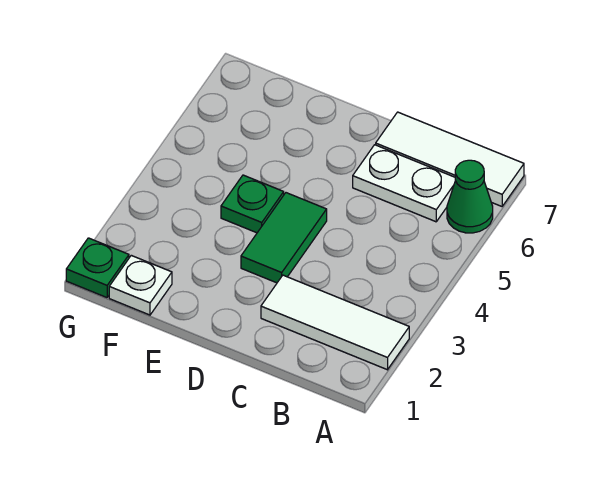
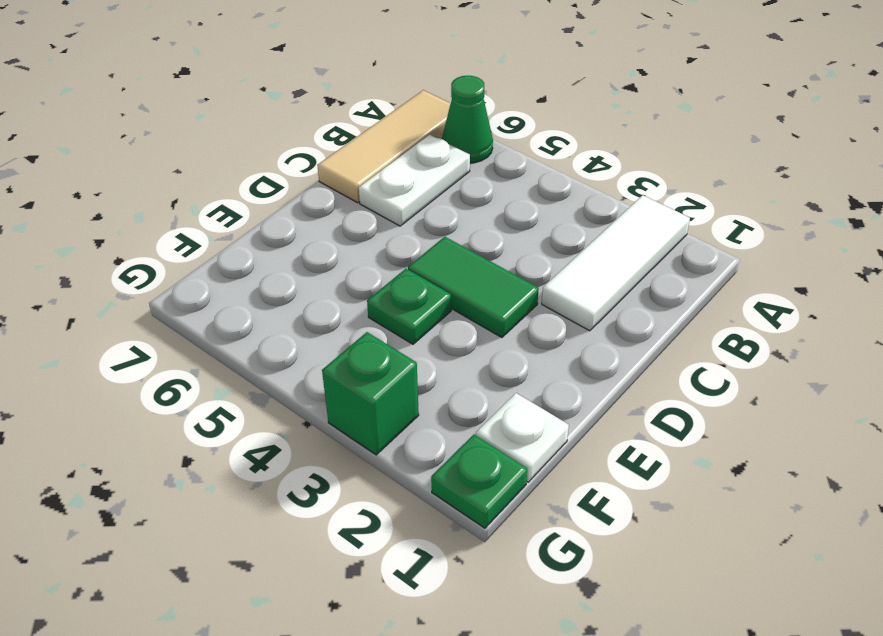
white tile A7:C7 level 1 -> tan tile A7:C7 level 1
none -> green brick G3 level 1

